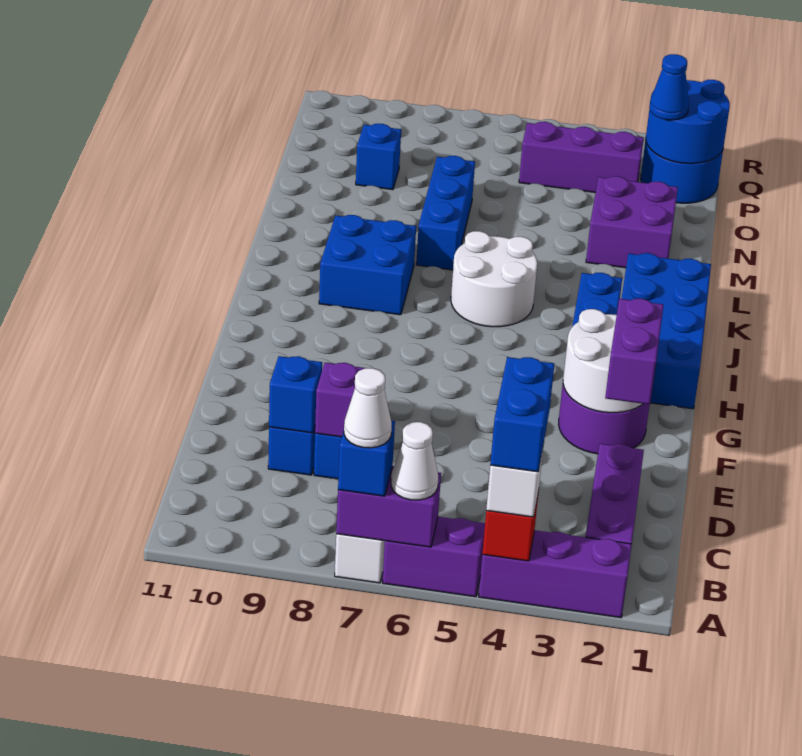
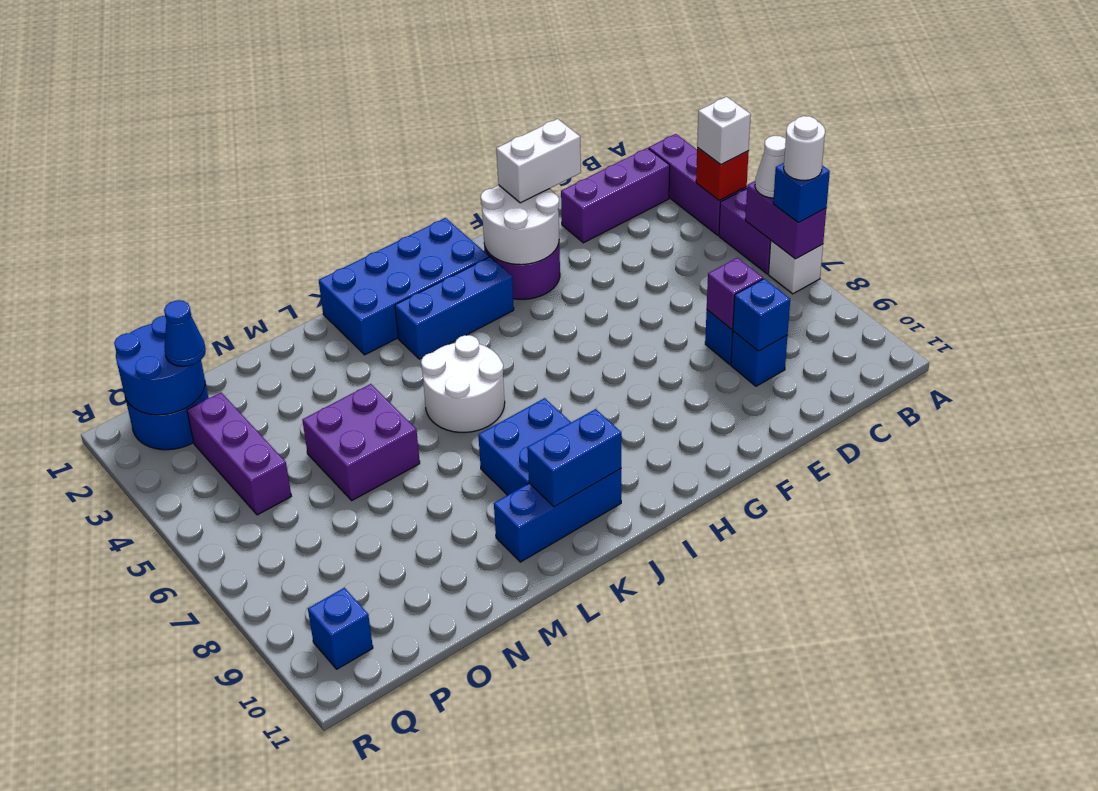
blue brick A4:B4 level 4 -> blue brick J10:K10 level 2
white cone A7 level 4 -> white round brick A7 level 4
purple brick E2:F2 level 3 -> white brick E2:F2 level 3
blue brick L7:N7 level 1 -> blue brick J10:L10 level 1
purple brick M2:N3 level 1 -> purple brick M5:N6 level 1
blue brick O9 level 1 -> blue brick Q10 level 1

